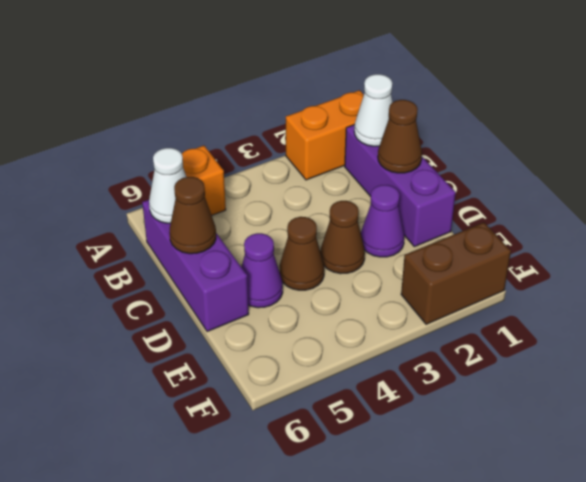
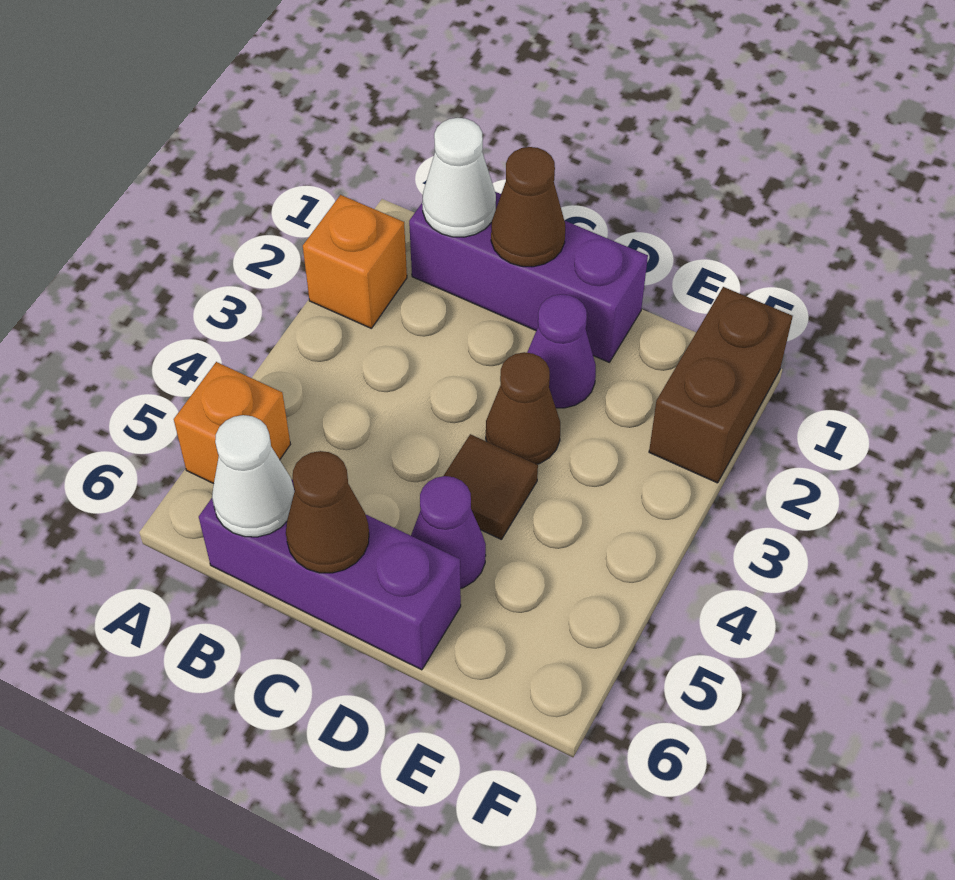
orange brick A1:A2 level 1 -> orange brick A2 level 1
brown cone D4 level 1 -> brown tile D4 level 1

